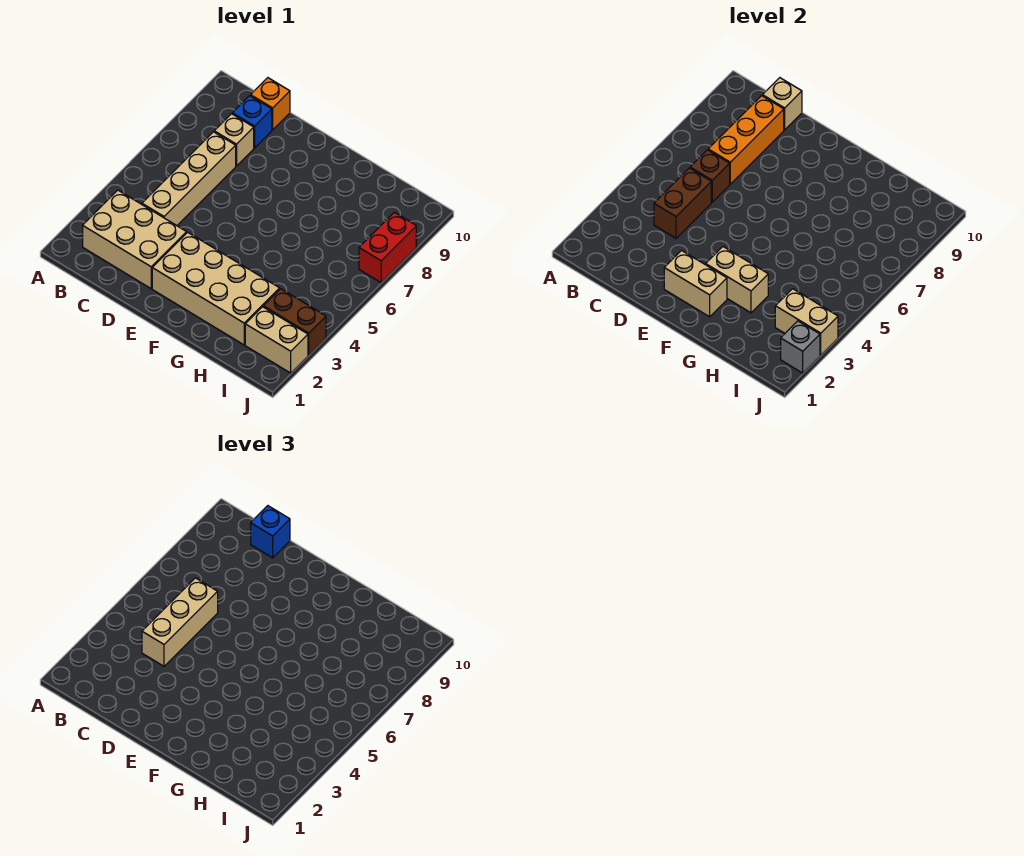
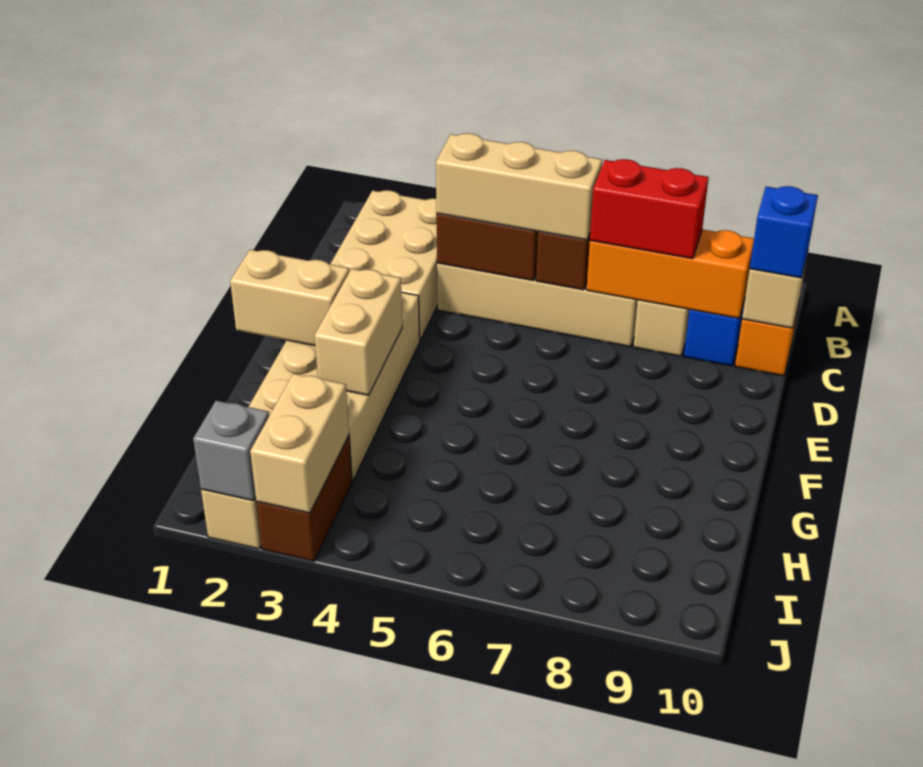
tan brick E2:F2 level 2 -> tan brick F1:F2 level 2
red brick J7:J8 level 1 -> red brick C7:C8 level 3

